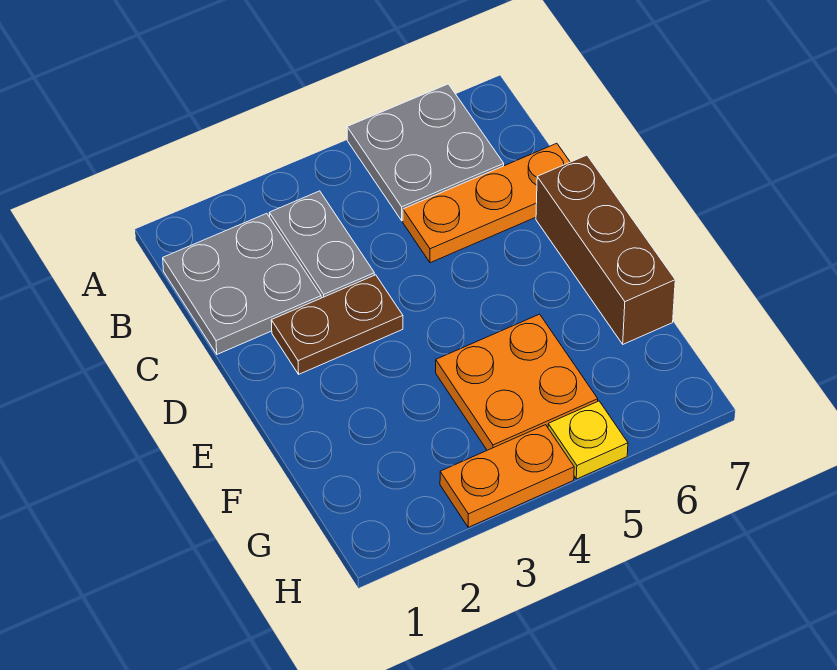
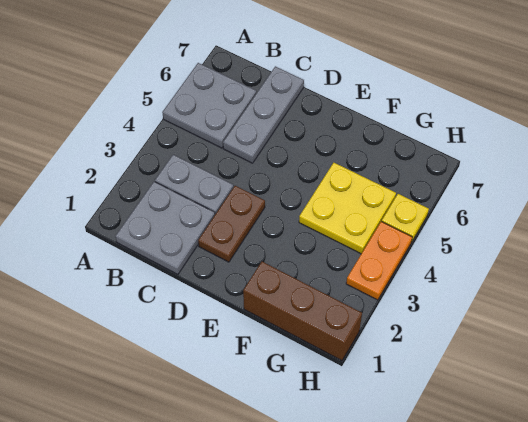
orange plate C5:C7 level 1 -> grey plate C5:C7 level 1
brown brick D7:F7 level 1 -> brown brick F1:H1 level 1
orange plate F4:G5 level 1 -> yellow plate F4:G5 level 1

